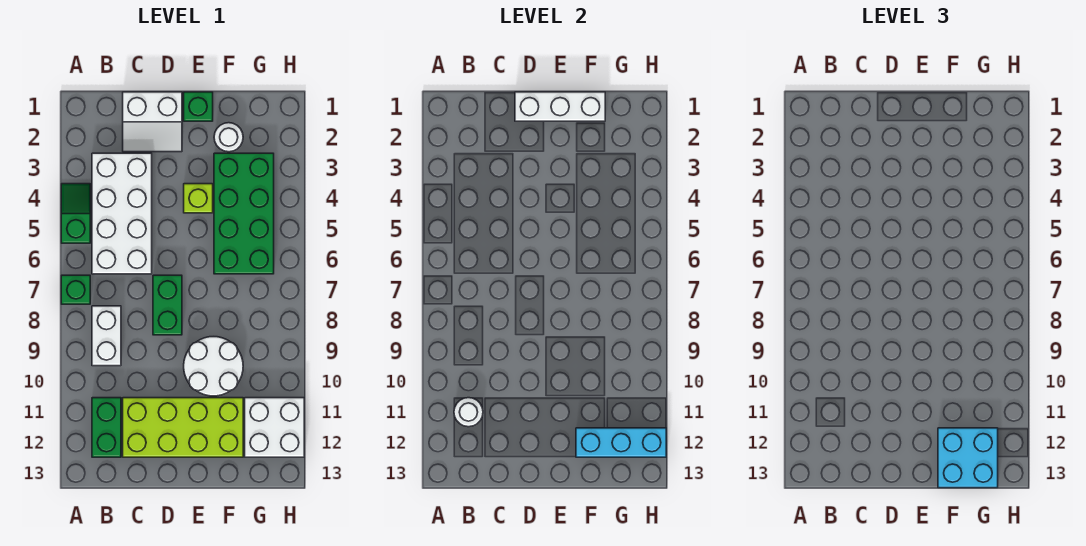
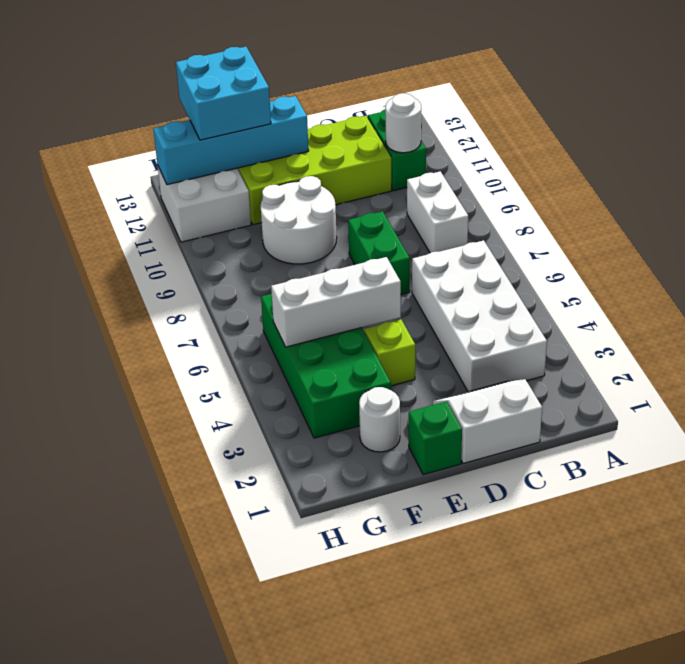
green slope A4:A5 level 1 top 5 -> none
green brick A7 level 1 -> none
white brick D1:F1 level 2 -> white brick E5:G5 level 2
cyan brick F12:H12 level 2 -> cyan brick E12:H12 level 2

